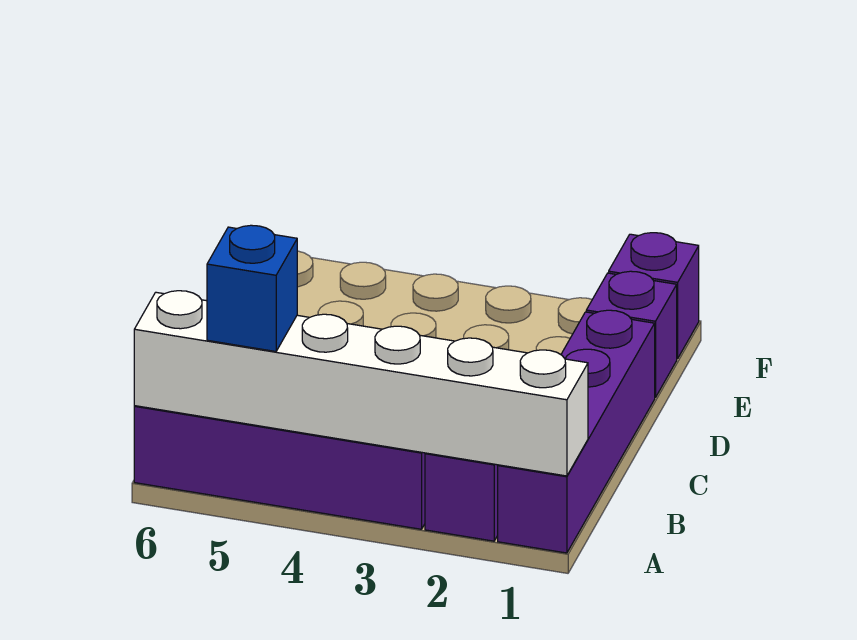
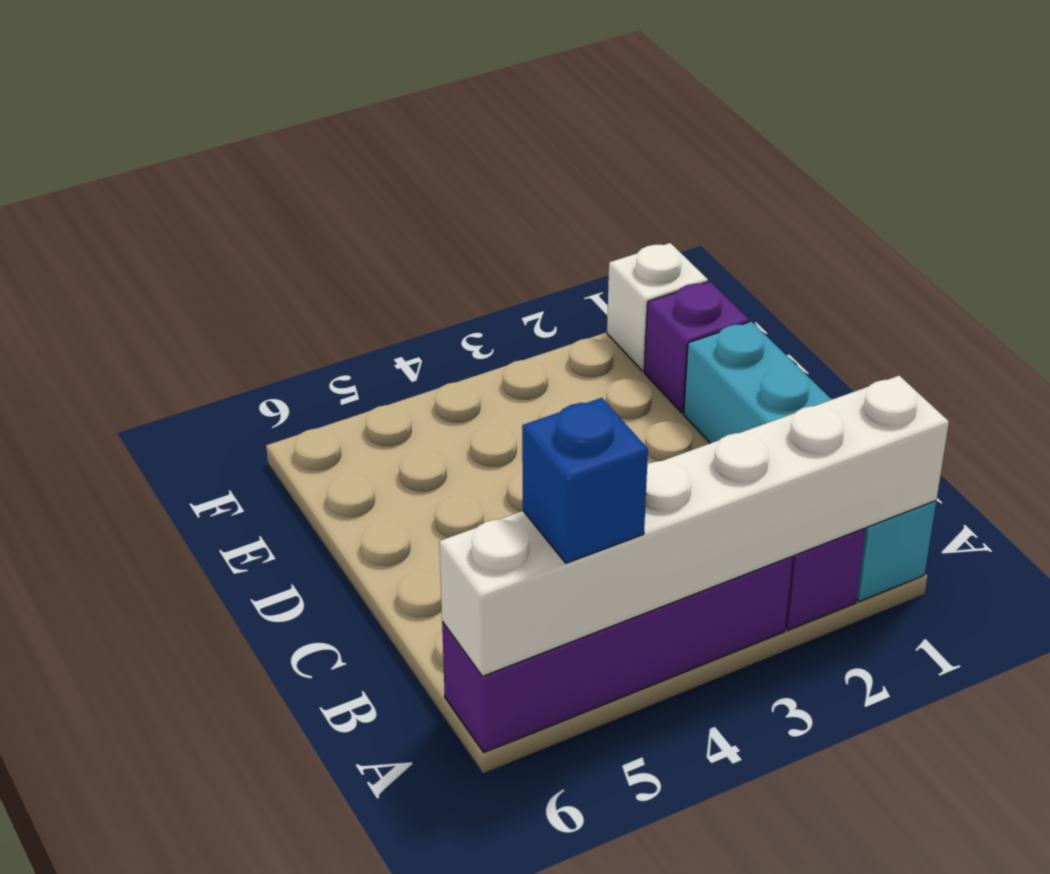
purple brick A1:D1 level 1 -> cyan brick A1:D1 level 1
purple brick F1 level 1 -> white brick F1 level 1

